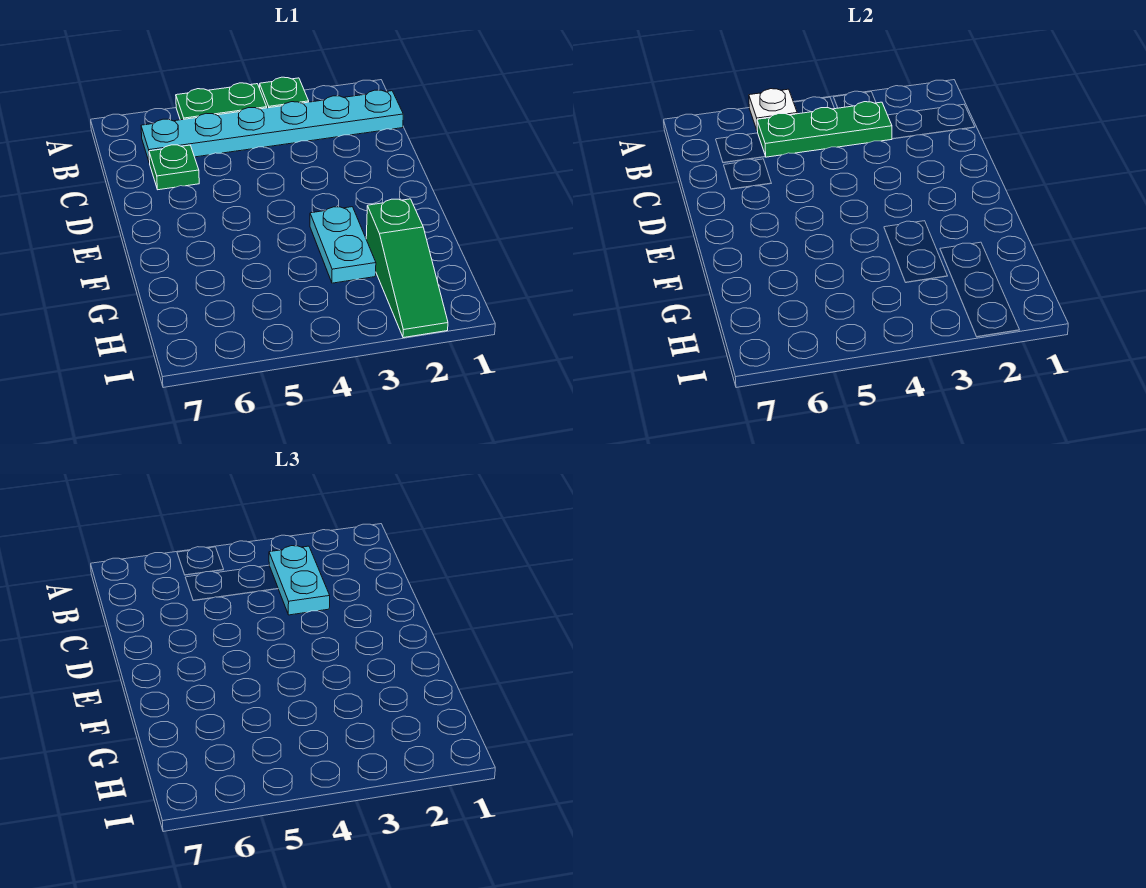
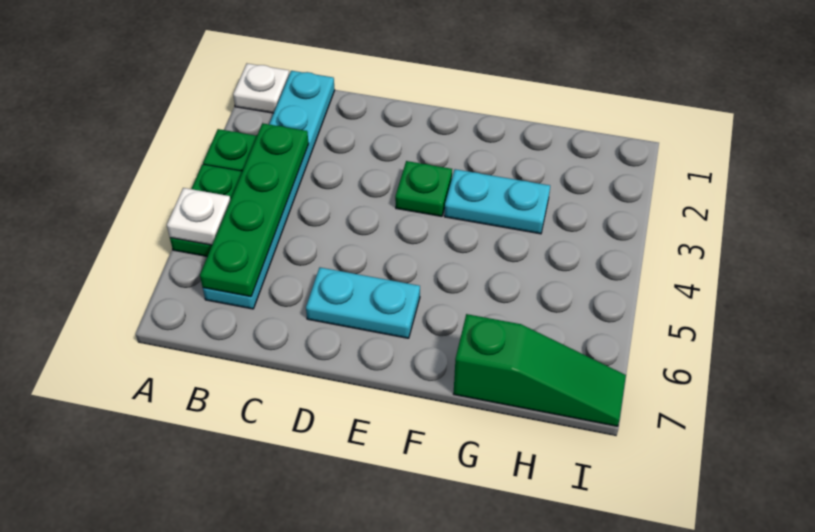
none -> white plate A1 level 1
green plate B3:B5 level 2 -> green plate B3:B6 level 2
cyan plate B3:C3 level 3 -> cyan plate D6:E6 level 1
green plate C6 level 1 -> green plate E3 level 1
green slope G2:I2 level 1 top G -> green slope G7:I7 level 1 top G

